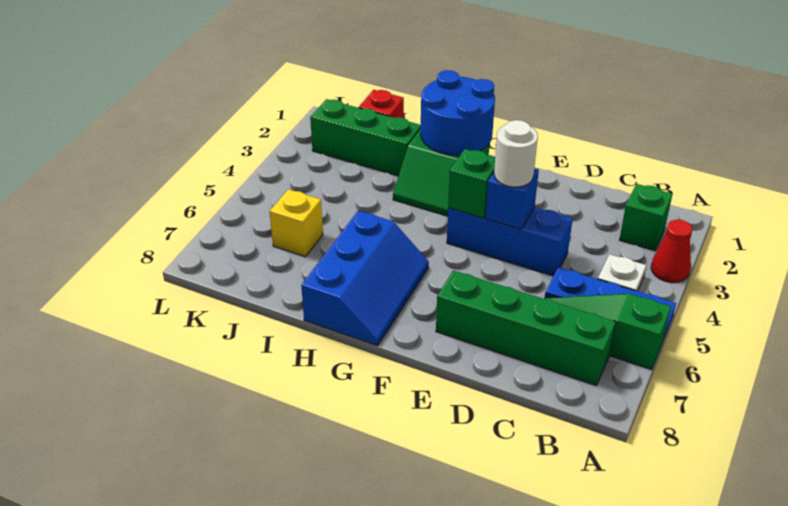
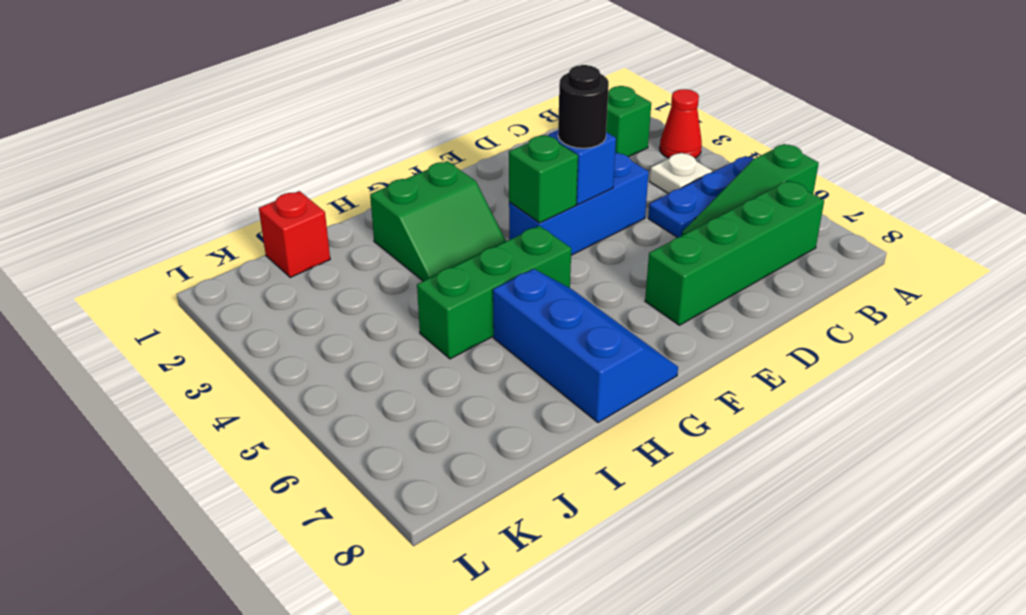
white round brick E4 level 3 -> black round brick E4 level 3
blue round brick G1:H2 level 2 -> none
green brick I2:K2 level 1 -> green brick G5:I5 level 1
yellow brick J6 level 1 -> none

